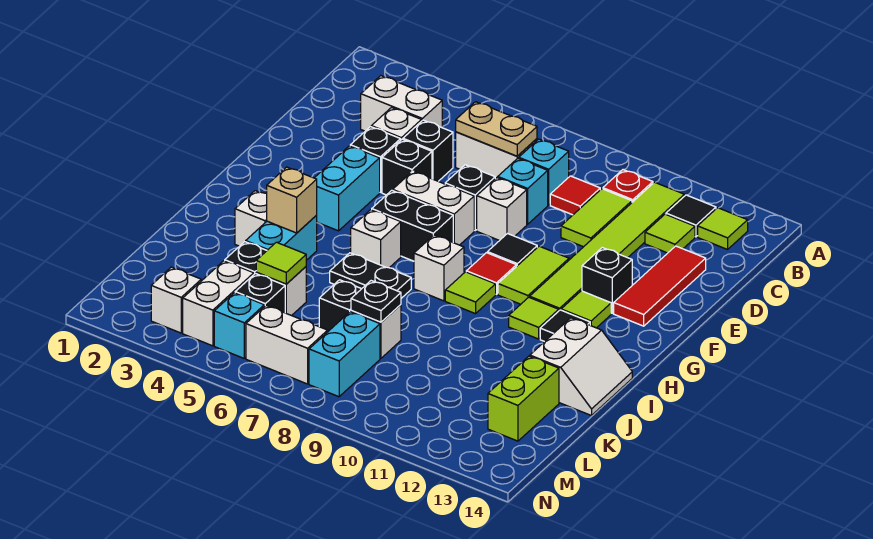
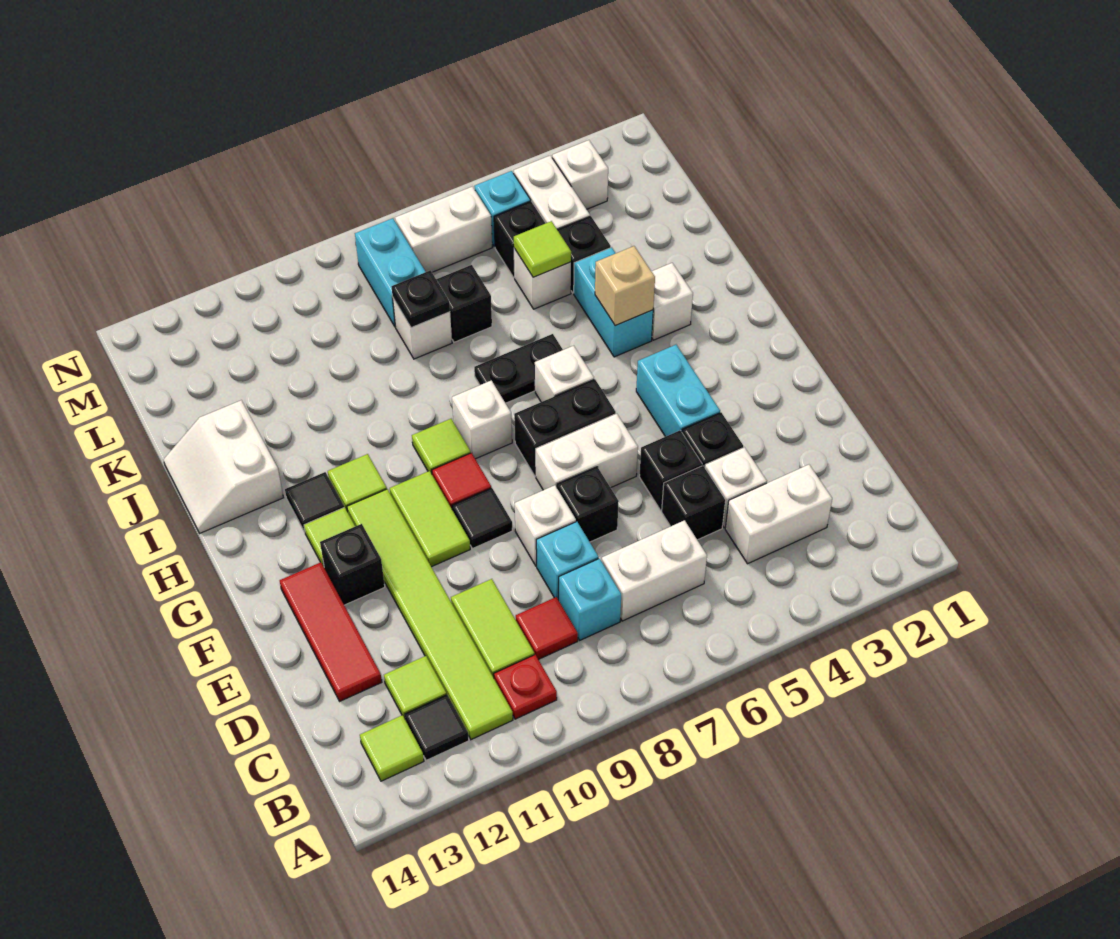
tan plate C6:C7 level 2 -> none
lime brick K13:L13 level 1 -> none

